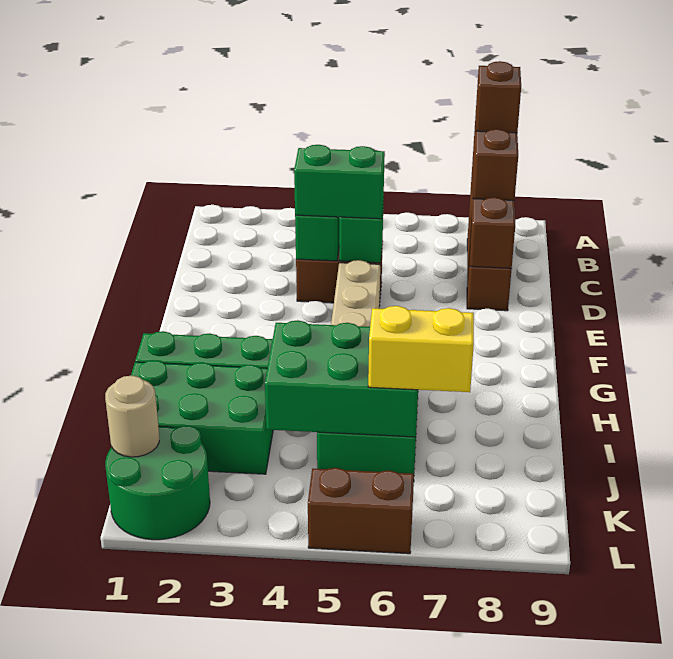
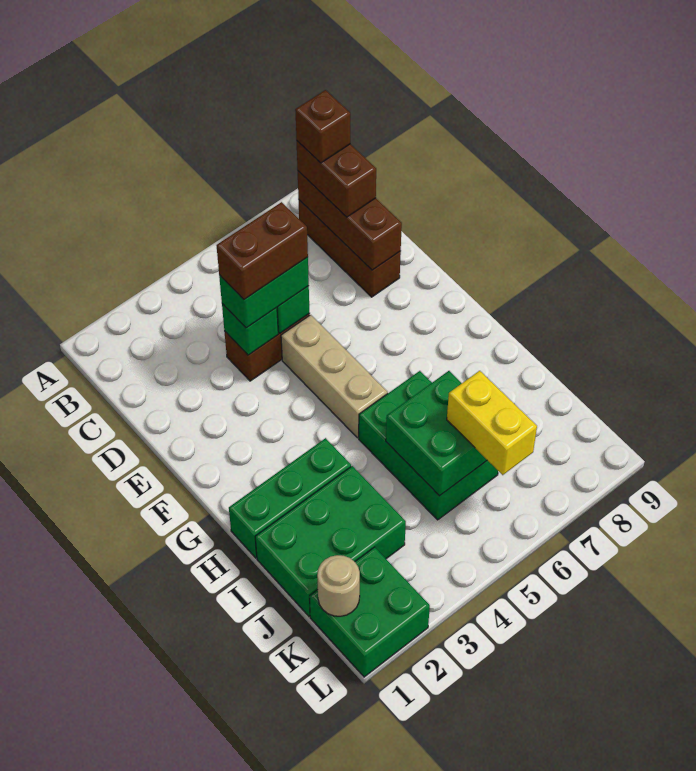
green brick I4:J6 level 2 -> green brick I5:J6 level 2
yellow brick J6:J7 level 3 -> yellow brick J6:K6 level 3
green round brick K1:L2 level 1 -> green brick K1:L2 level 1
brown brick L5:L6 level 1 -> brown brick D4:D5 level 4

